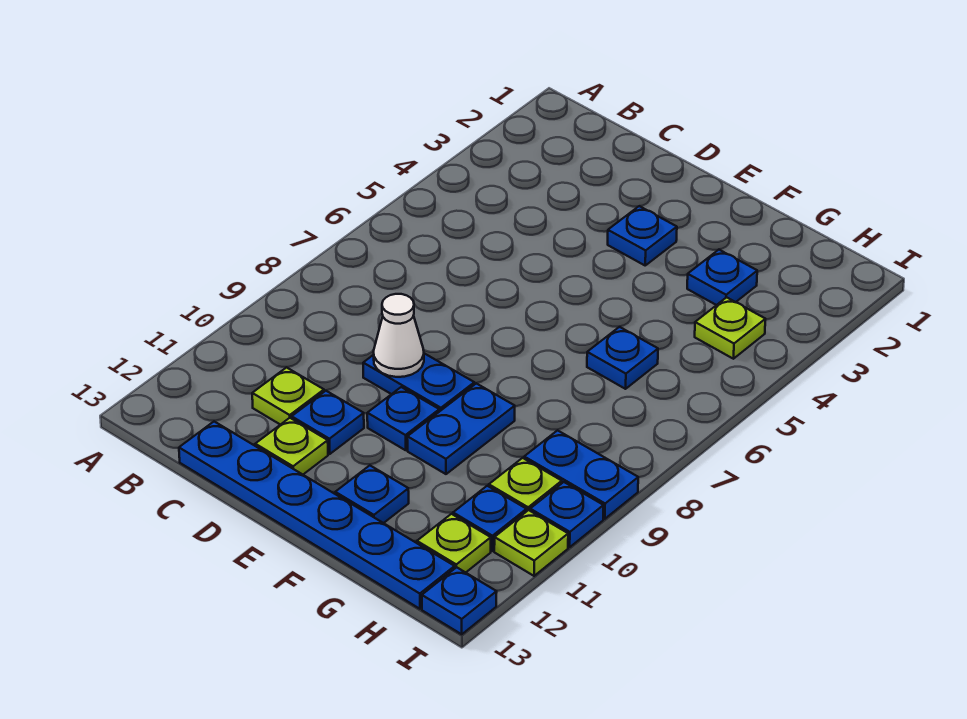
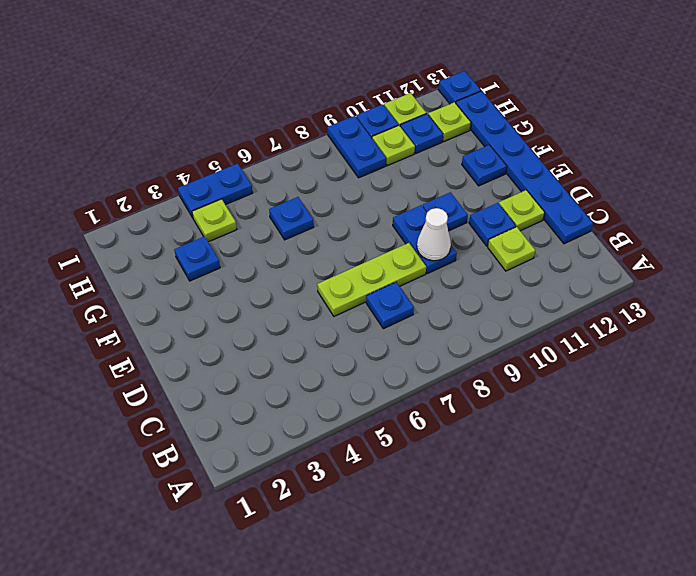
none -> lime plate D6:D8 level 1
blue plate E3 level 1 -> blue plate C7 level 1
blue plate F9:F10 level 1 -> blue plate I4:I5 level 1

